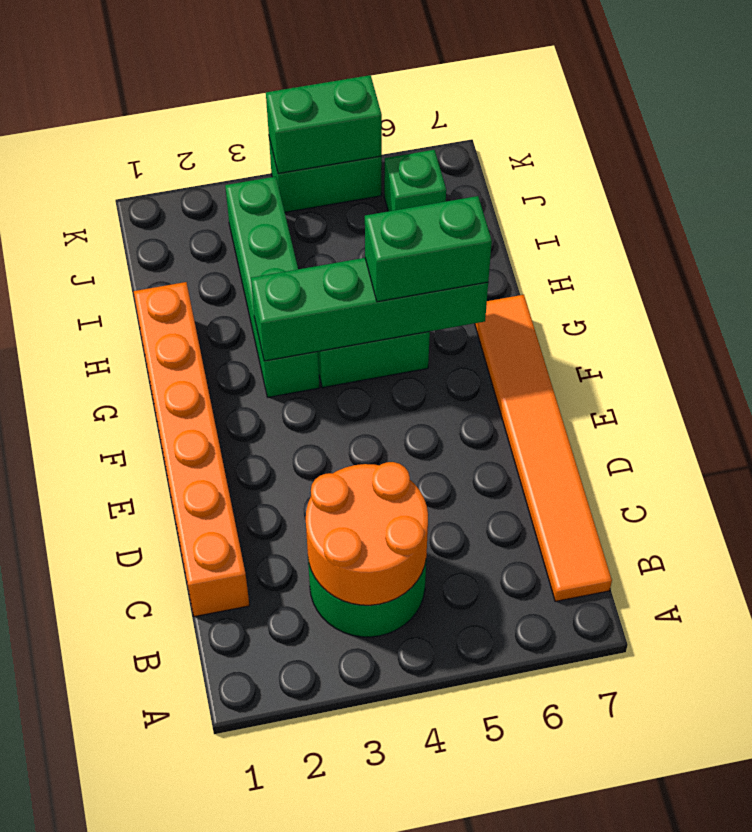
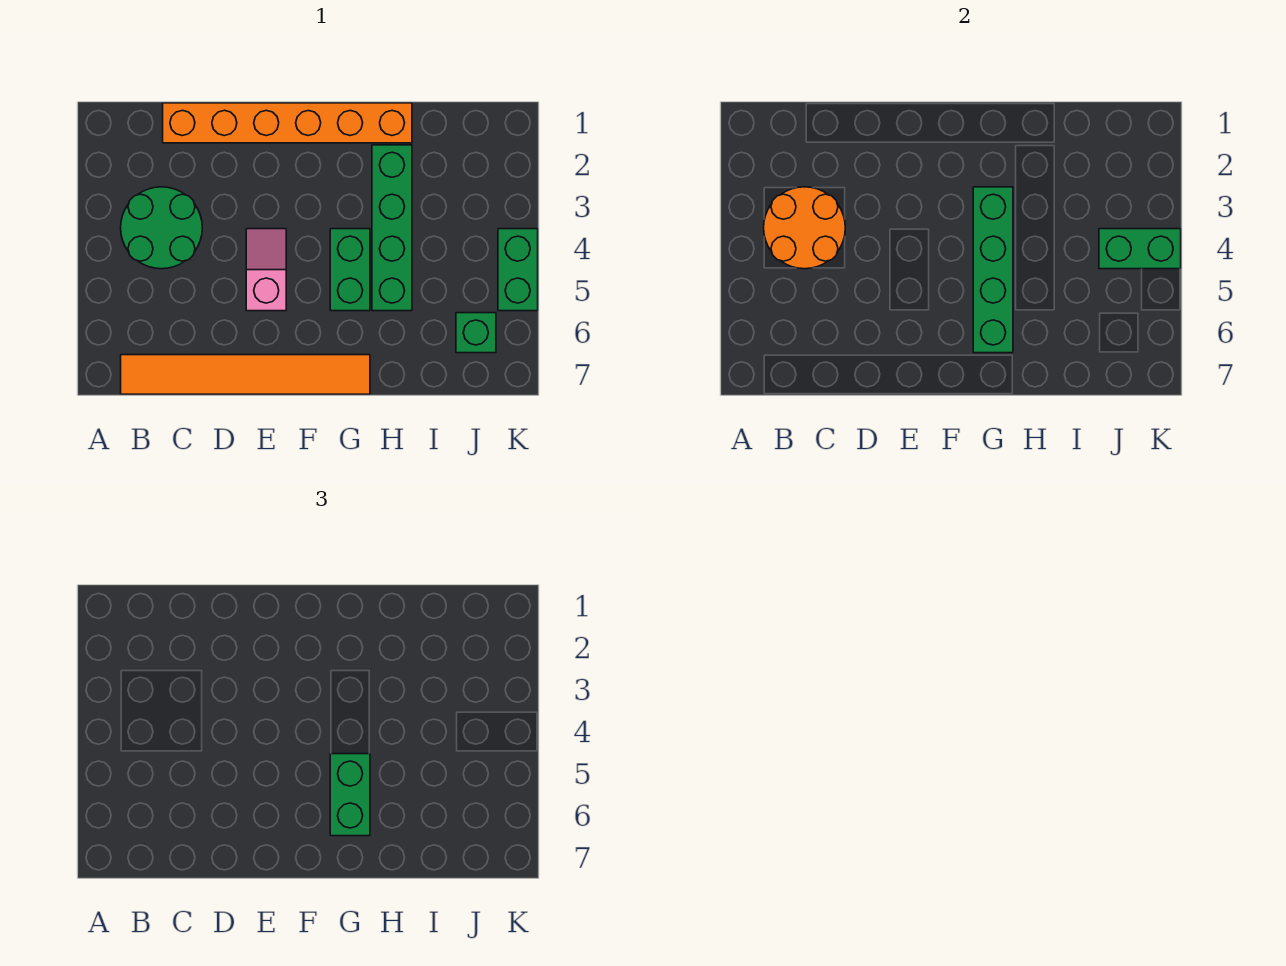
none -> pink slope E4:E5 level 1 top 5
green brick G3:J3 level 1 -> green brick H2:H5 level 1
green brick K4:K5 level 2 -> green brick J4:K4 level 2

